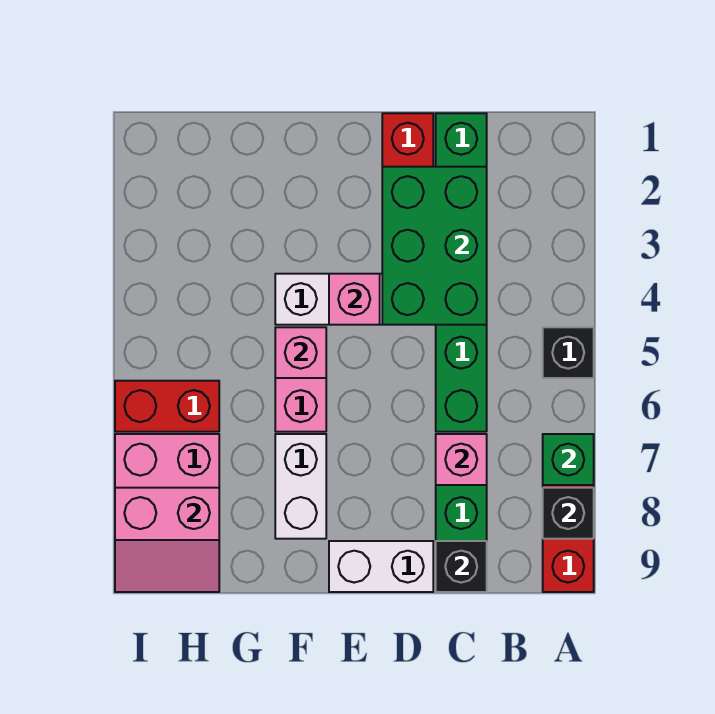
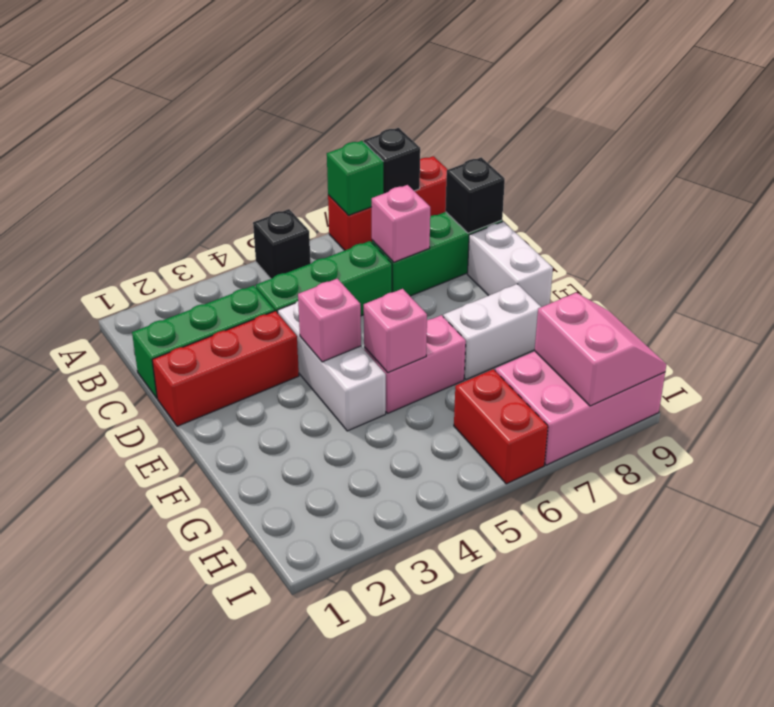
green brick C2:D4 level 2 -> none

